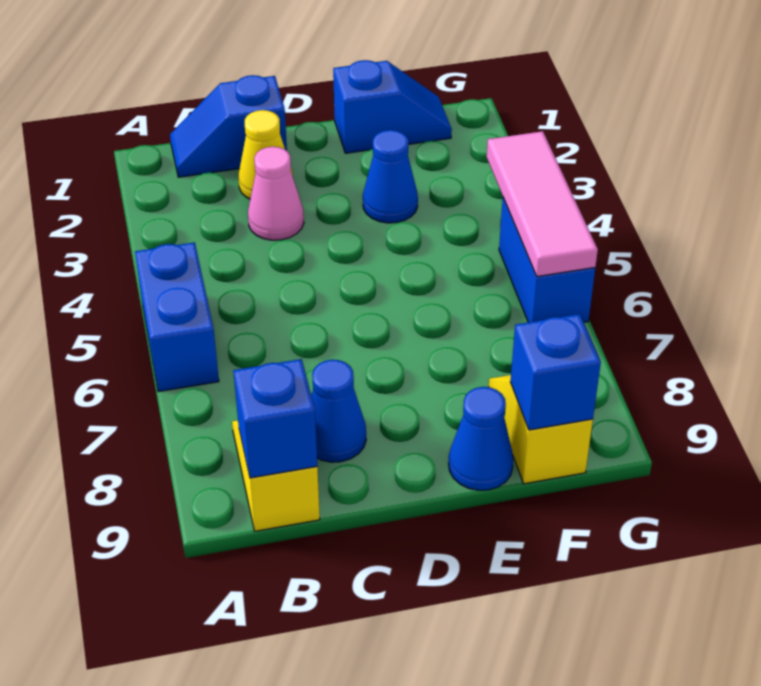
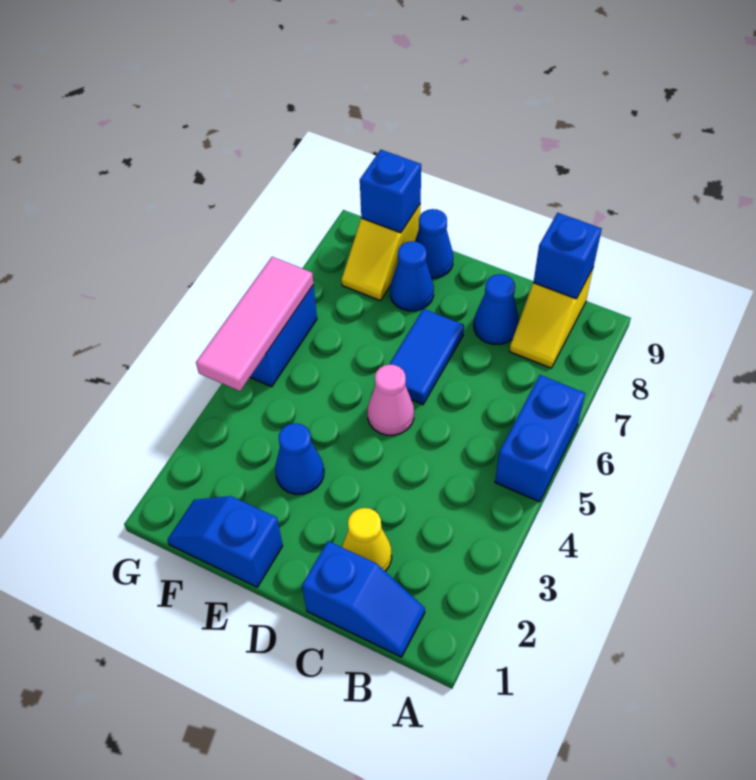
pink cone C3 level 1 -> pink cone D5 level 1
none -> blue tile D6:D7 level 1
none -> blue cone E8 level 1

